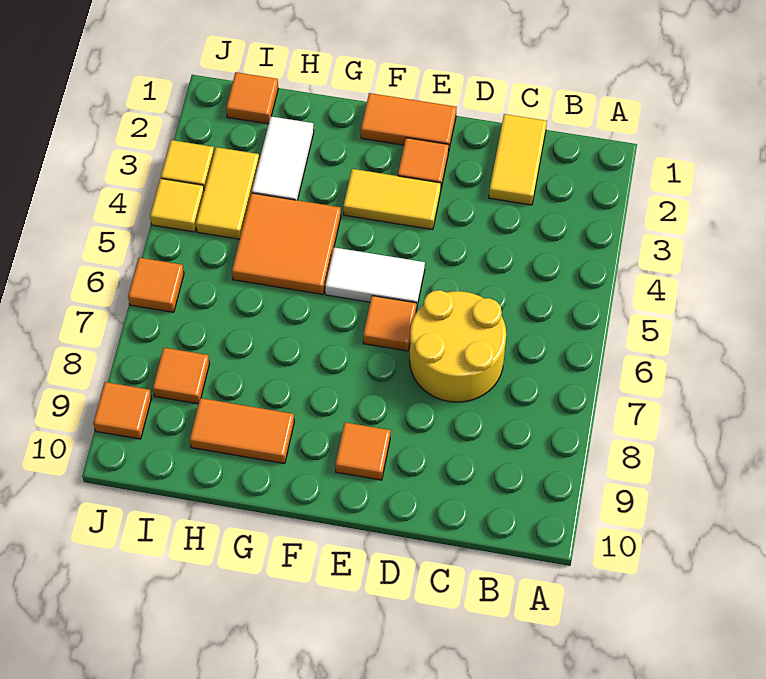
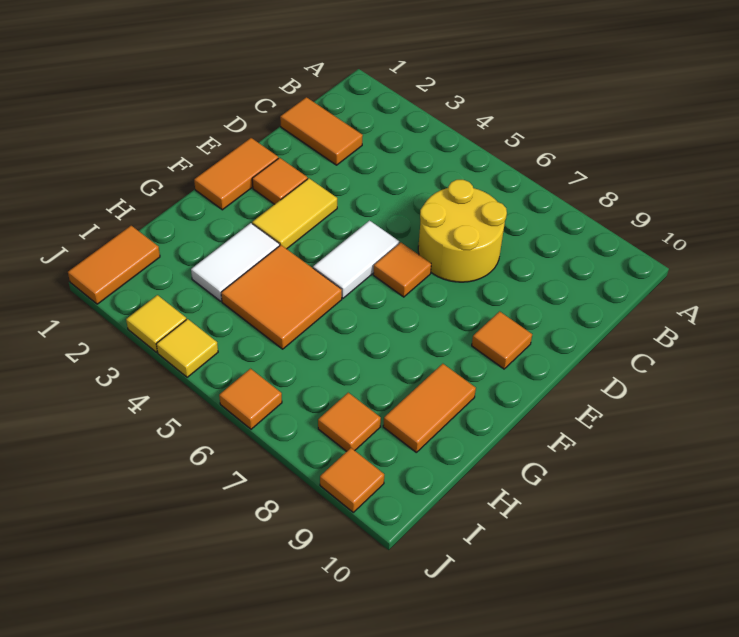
yellow tile C1:C2 level 1 -> orange tile C1:C2 level 1
white tile H2:H3 level 1 -> white tile G3:H3 level 1
orange tile I1 level 1 -> orange tile I1:J1 level 1
yellow tile I3:I4 level 1 -> none

